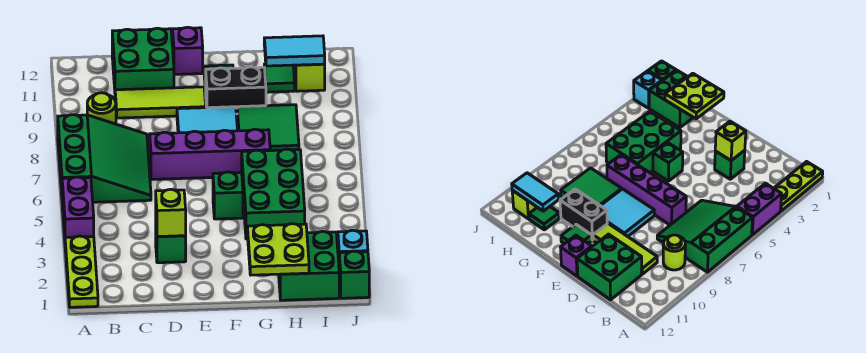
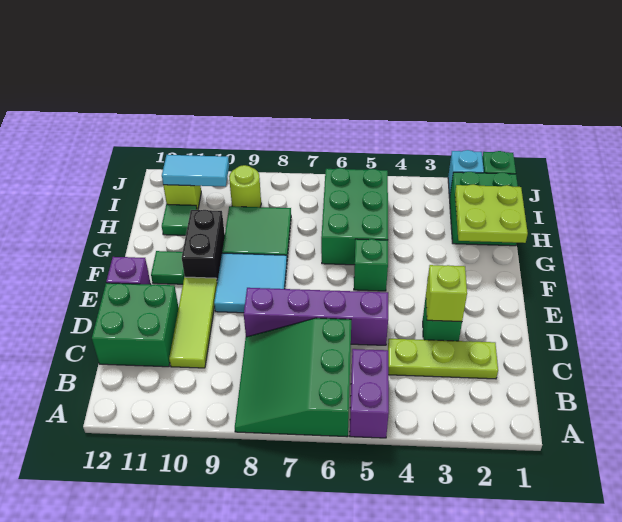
lime plate A1:A3 level 1 -> lime plate C2:C4 level 1
purple brick A4:A5 level 1 -> purple brick A5:B5 level 1
green slope A6:C8 level 1 top A -> green slope A6:C8 level 1 top 6
lime round brick B9 level 1 -> lime round brick I9 level 1
purple brick D7:G7 level 1 -> purple brick D5:D8 level 1
green brick G4:H6 level 1 -> green brick G5:I6 level 1
cyan tile H11:I11 level 2 -> cyan tile I10:I11 level 2

